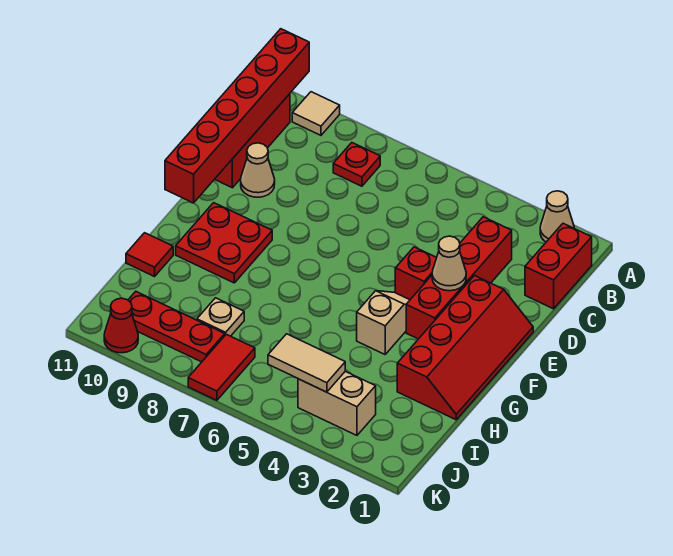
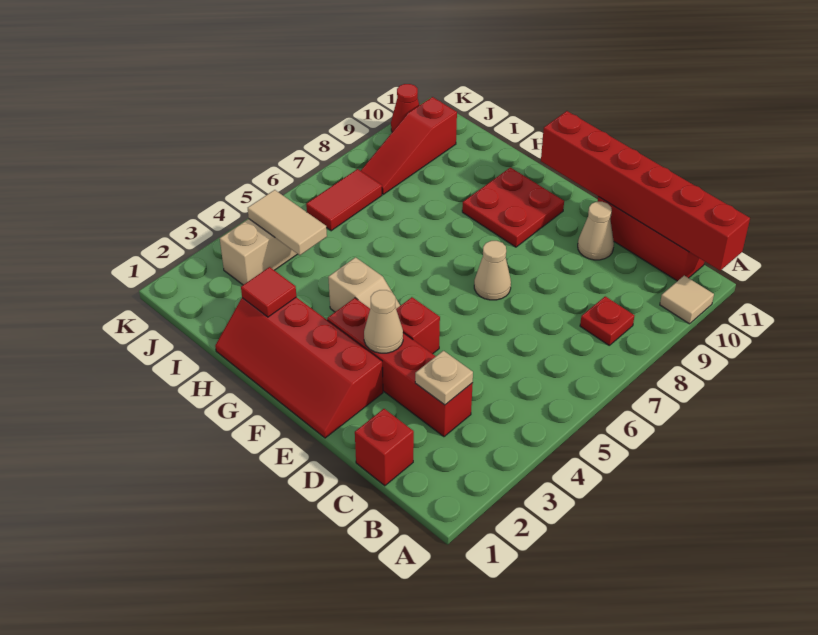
tan cone A2 level 1 -> tan cone E7 level 1
red brick B1:C1 level 1 -> red brick C1 level 1
red tile H11 level 1 -> red tile H2 level 2
tan plate I8 level 1 -> tan plate C3 level 2
tan tile J4:J5 level 2 -> tan tile I4:J4 level 2
red tile J7:K7 level 1 -> red tile J6:J7 level 1
red plate J8:J10 level 1 -> red slope J8:J10 level 1 top 10

